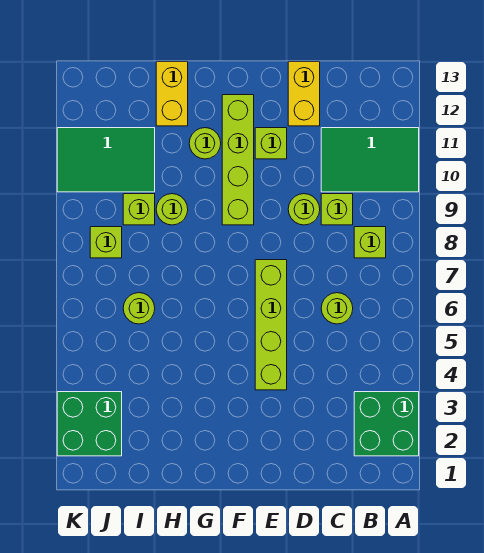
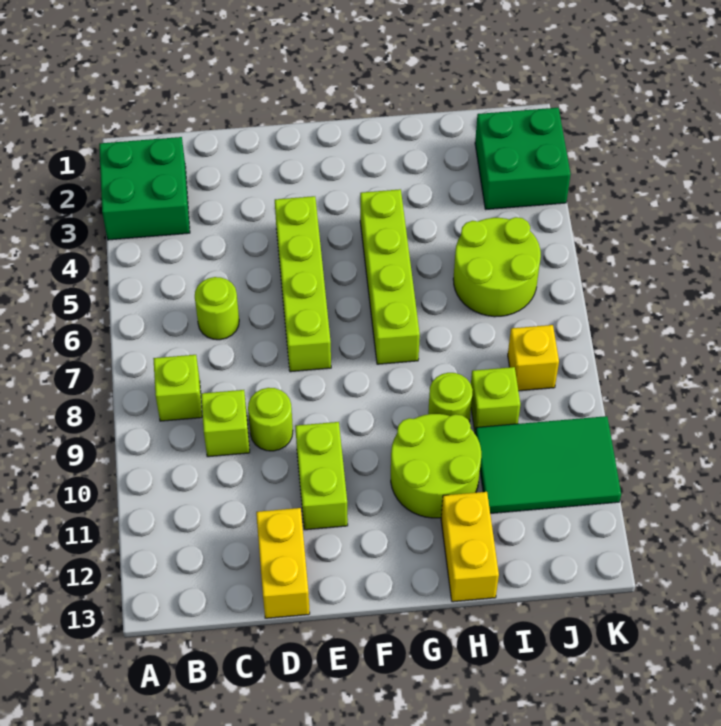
green tile A10:C11 level 1 -> none
lime brick E11 level 1 -> lime brick E10:E11 level 1
lime brick F9:F12 level 1 -> lime brick G4:G7 level 1
lime round brick G11 level 1 -> lime round brick G10:H11 level 1
lime round brick I6 level 1 -> lime round brick I5:J6 level 1
lime brick J8 level 1 -> yellow brick J8 level 1

